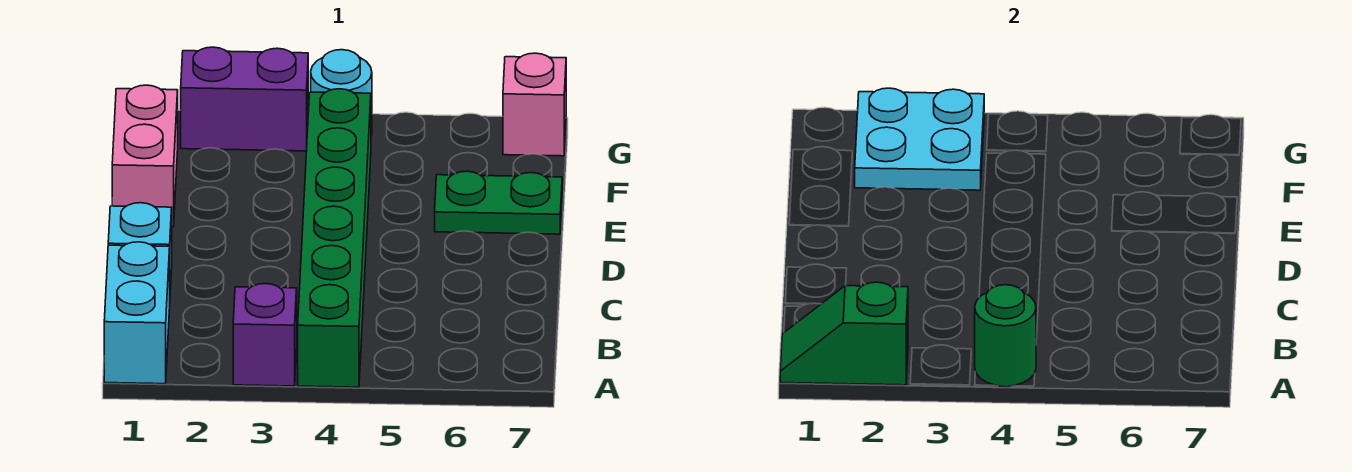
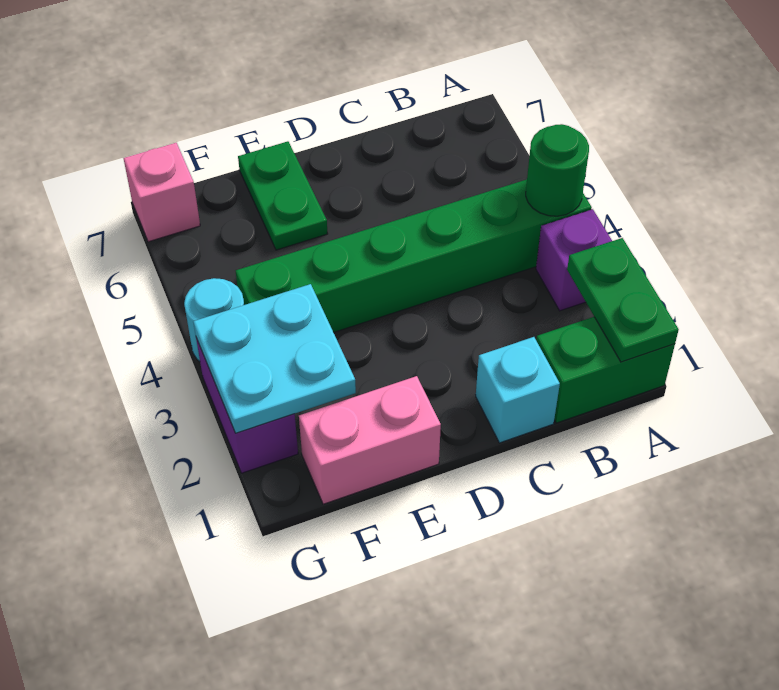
cyan brick A1:B1 level 1 -> green brick A1:B1 level 1
green slope A1:A2 level 2 top 2 -> green plate A1:A2 level 2

